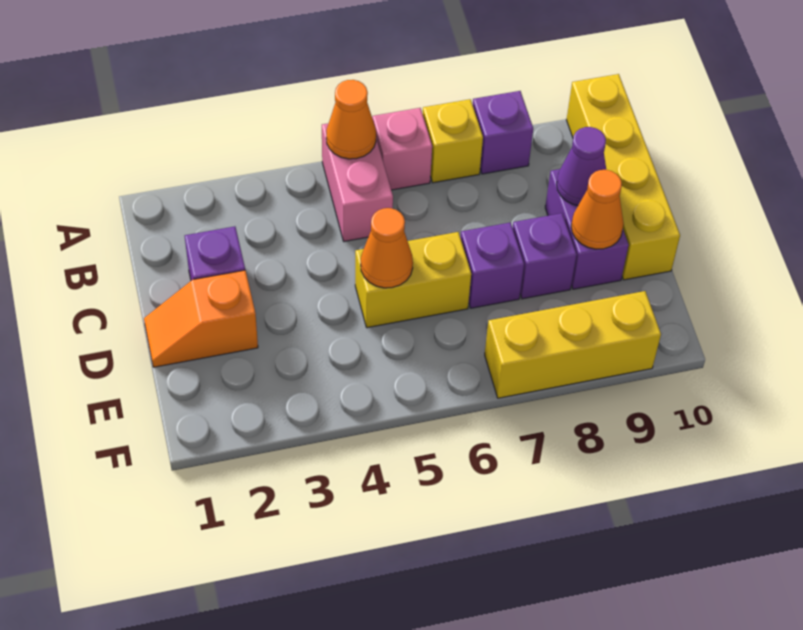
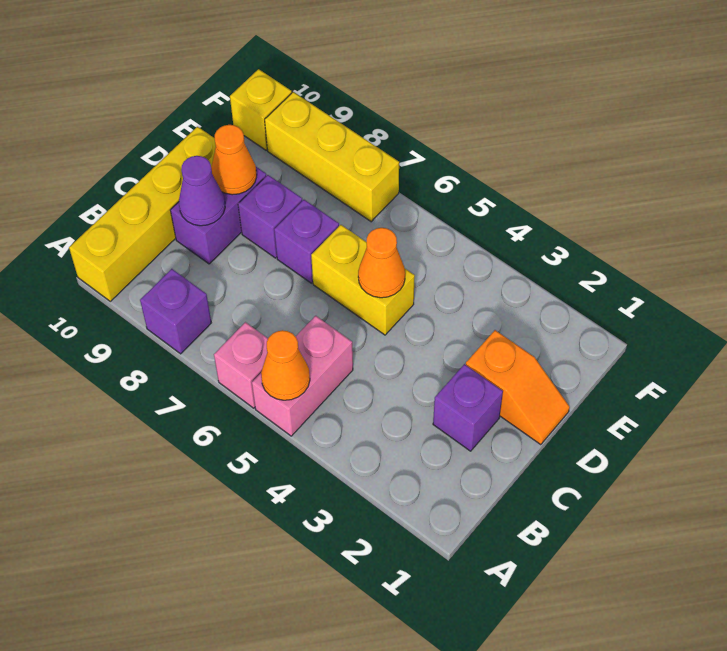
yellow brick A7 level 1 -> yellow brick F10 level 1

